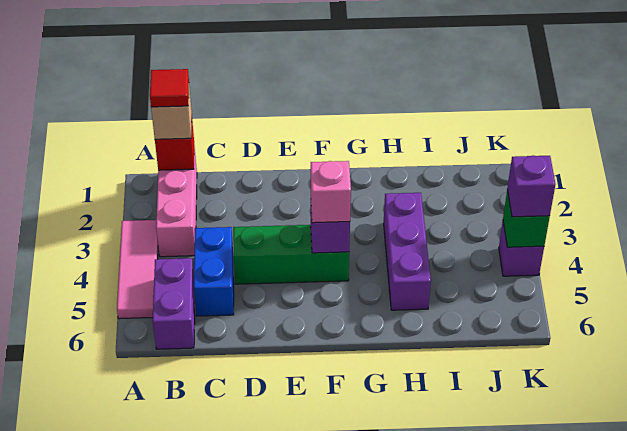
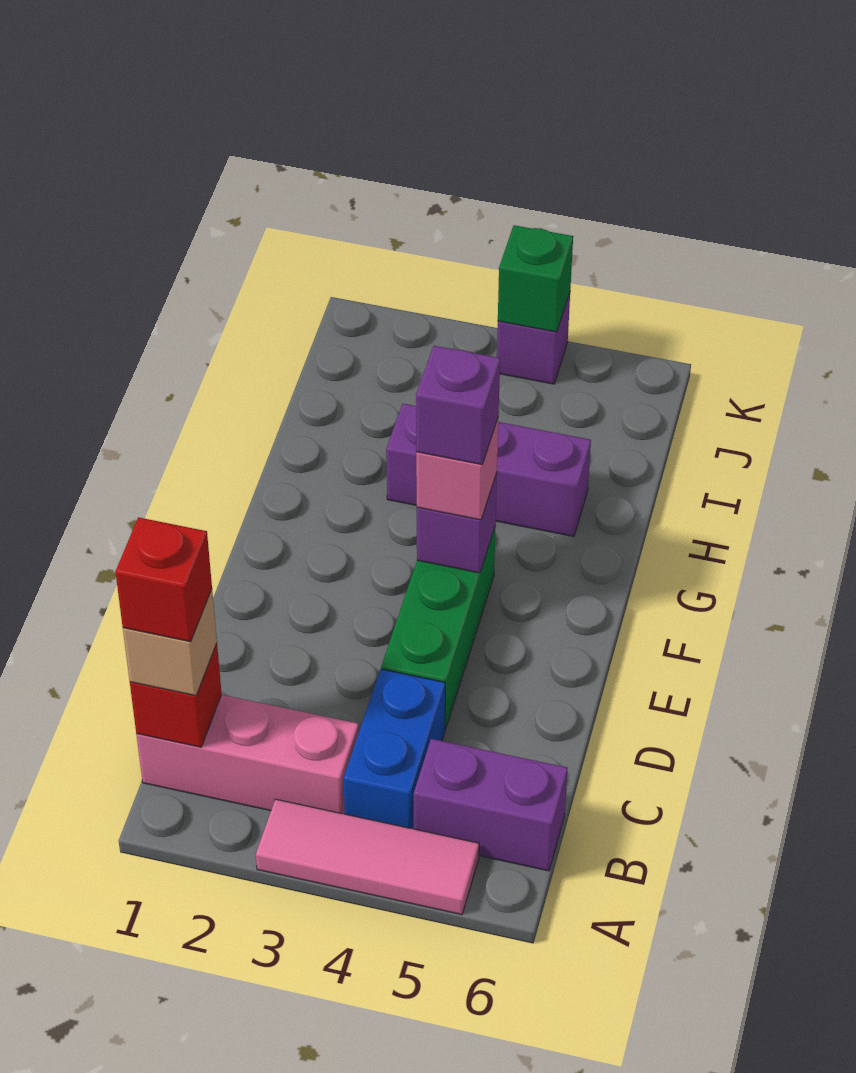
red tile B1 level 4 -> red brick B1 level 4
blue brick C4:C5 level 1 -> blue brick B4:C4 level 1
purple brick K4 level 3 -> purple brick F4 level 4

